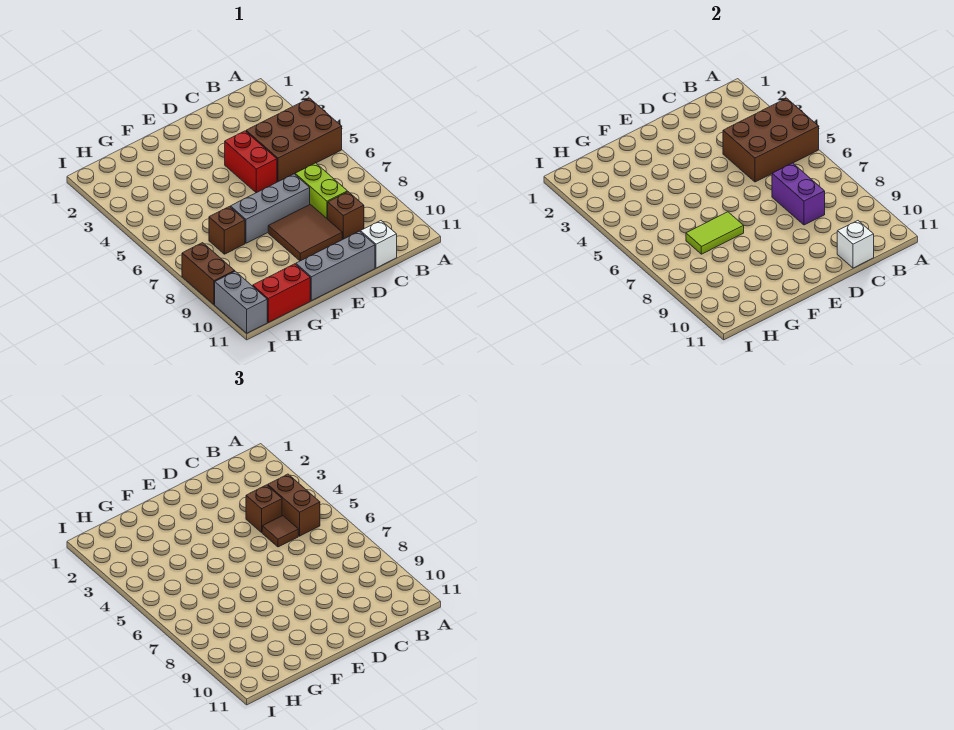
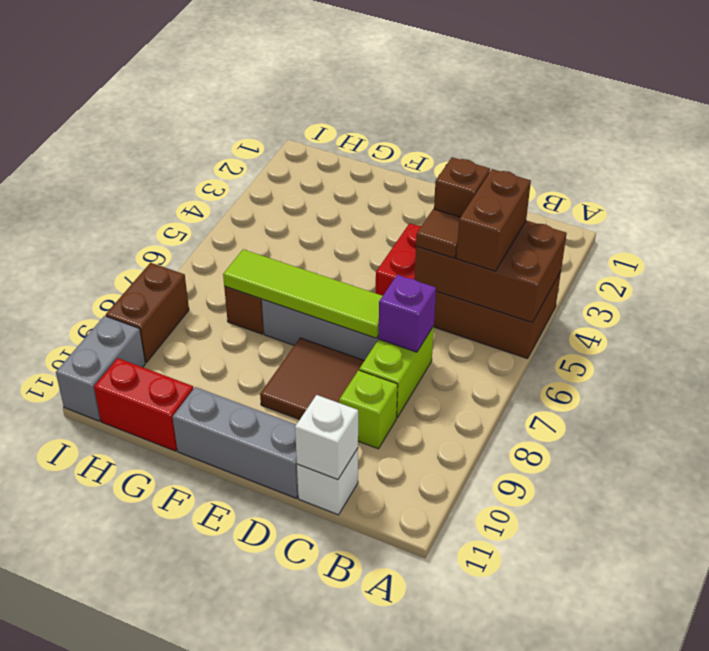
purple brick C7:C8 level 2 -> purple brick C7 level 2
brown brick C9 level 1 -> lime brick C9 level 1
lime tile F7:G7 level 2 -> lime tile D7:G7 level 2

